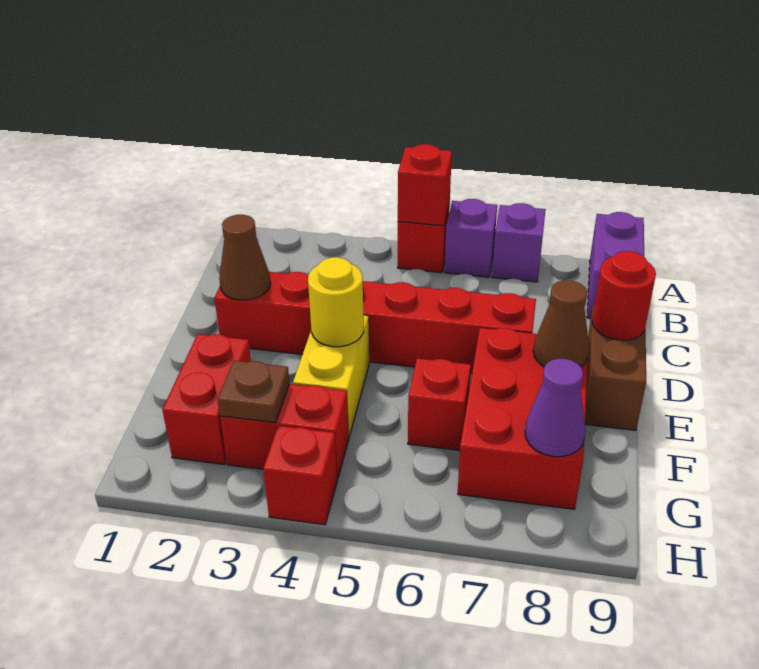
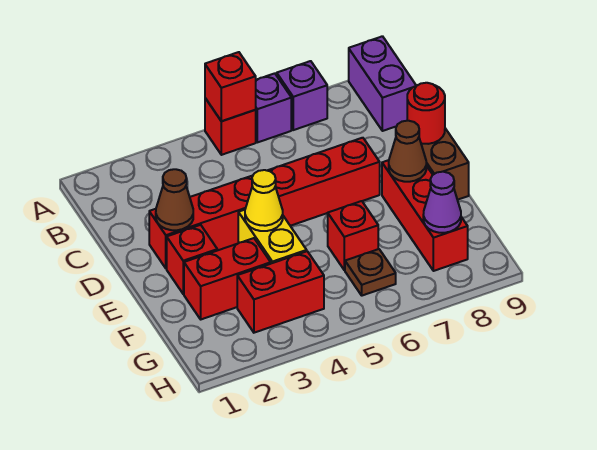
yellow round brick E4 level 2 -> yellow cone E4 level 2
red brick E7:G8 level 1 -> red brick E8:G8 level 1
red brick F2:G2 level 1 -> red brick F2:F3 level 1
brown plate G3 level 2 -> brown plate G6 level 1
red brick H4 level 1 -> red brick E2 level 1

